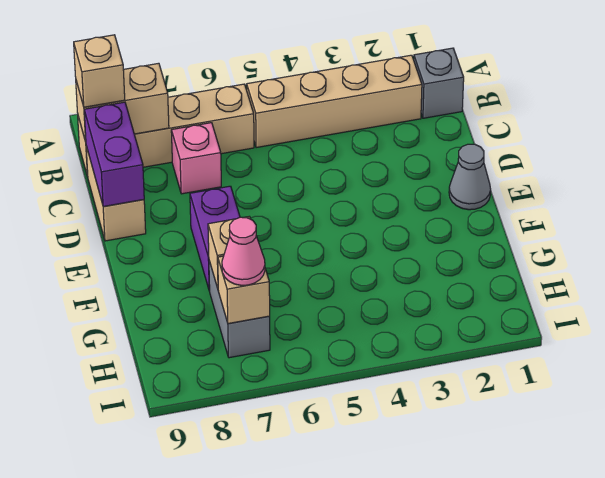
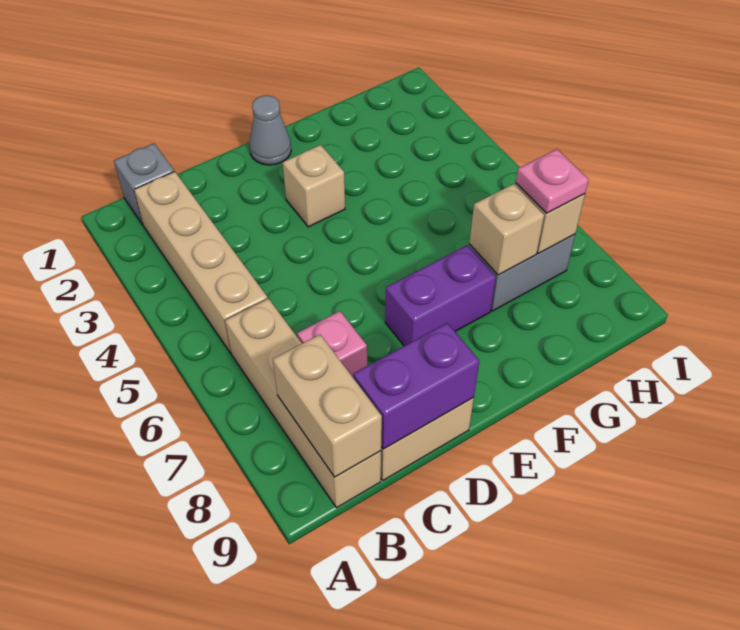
tan brick B9 level 3 -> tan brick E3 level 1
pink cone H7 level 3 -> pink plate H7 level 3

